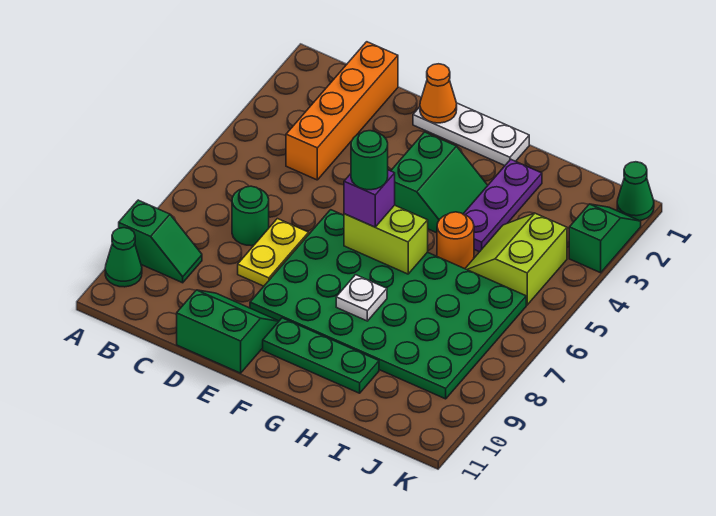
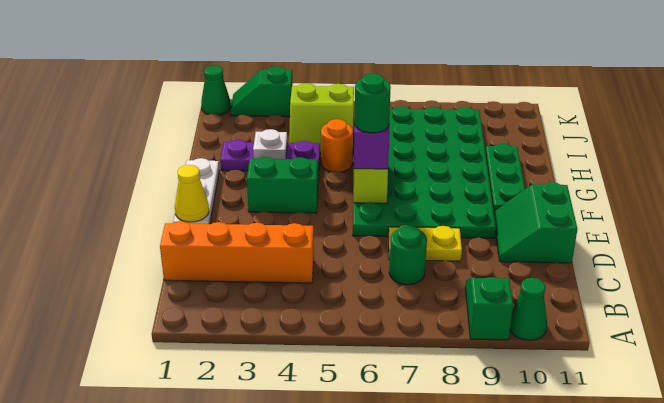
orange cone E1 level 2 -> yellow cone E1 level 2
white plate G8 level 2 -> white plate H3 level 2

